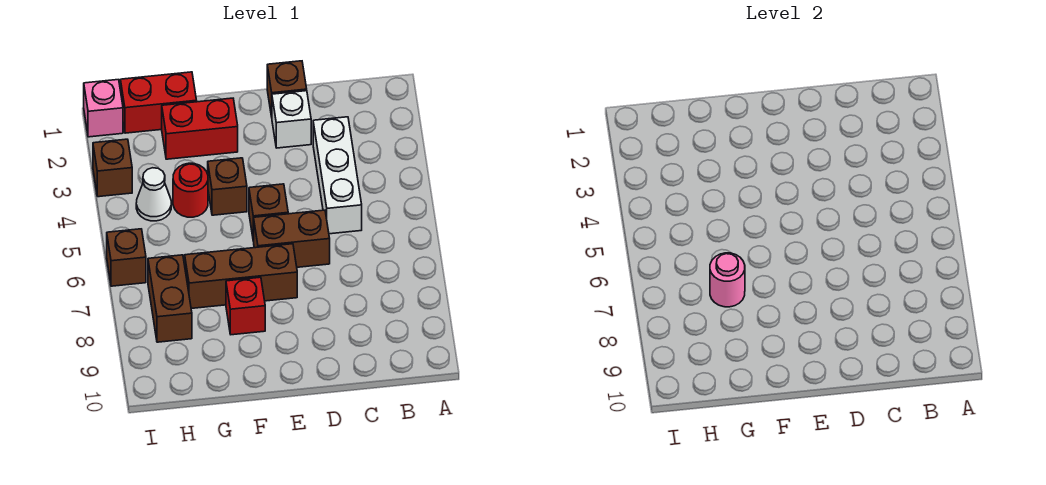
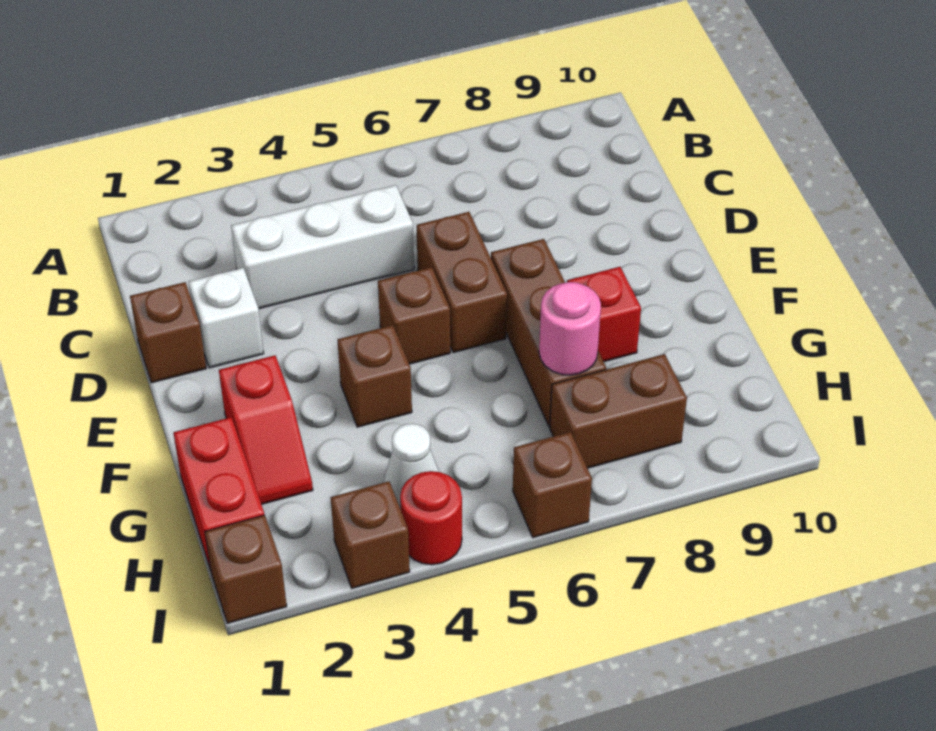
red brick F2:G2 level 1 -> red slope F2:G2 level 1 top F
red round brick G4 level 1 -> red round brick I4 level 1
pink brick I1 level 1 -> brown brick I1 level 1

